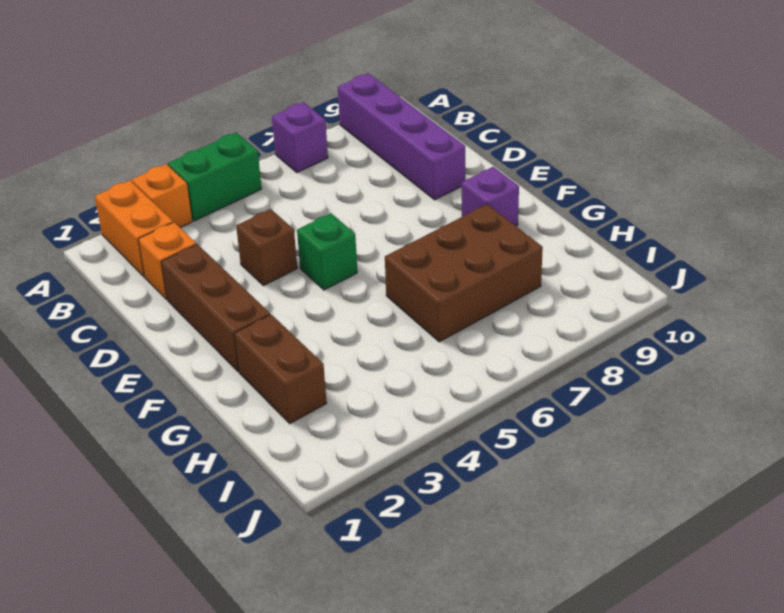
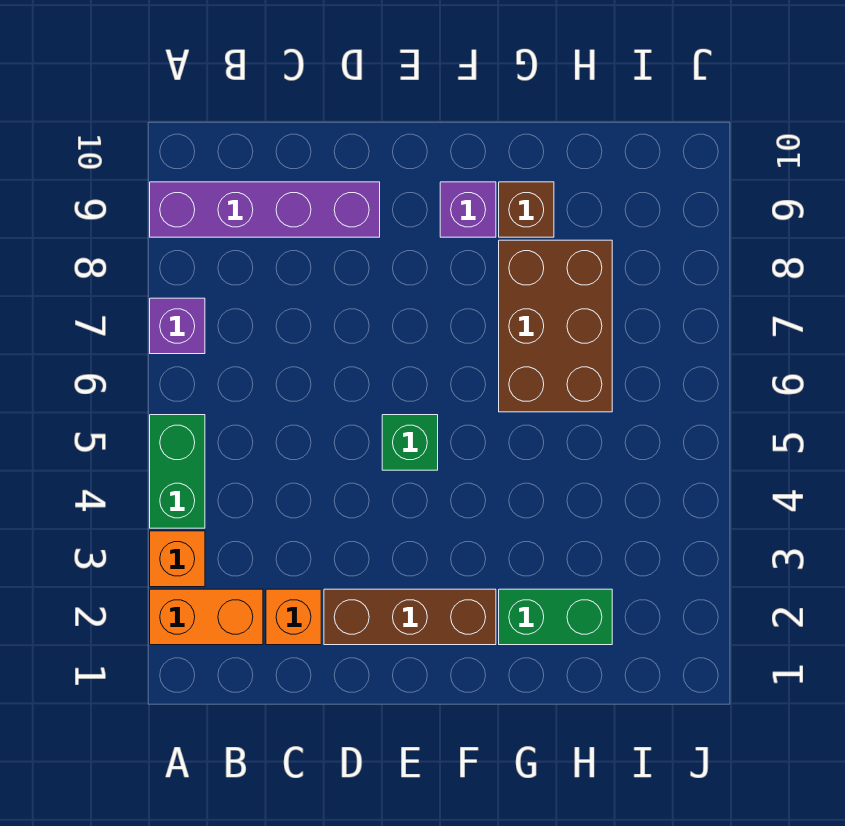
brown brick D4 level 1 -> brown brick G9 level 1
brown brick G2:H2 level 1 -> green brick G2:H2 level 1

